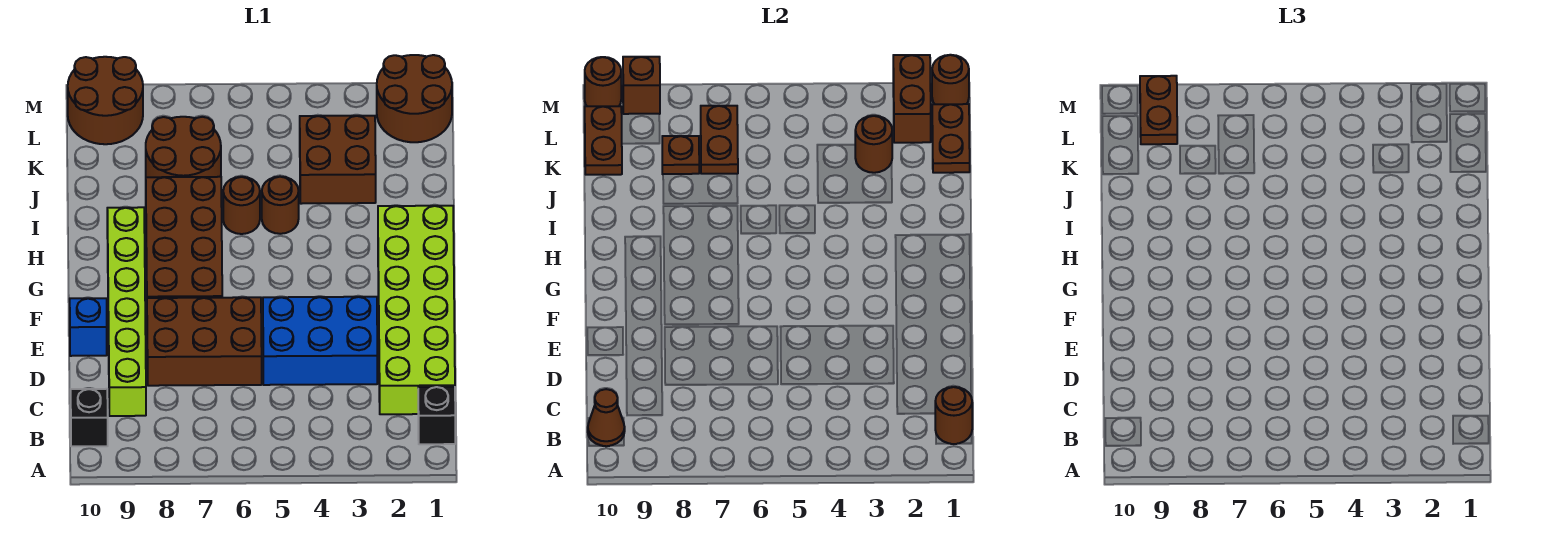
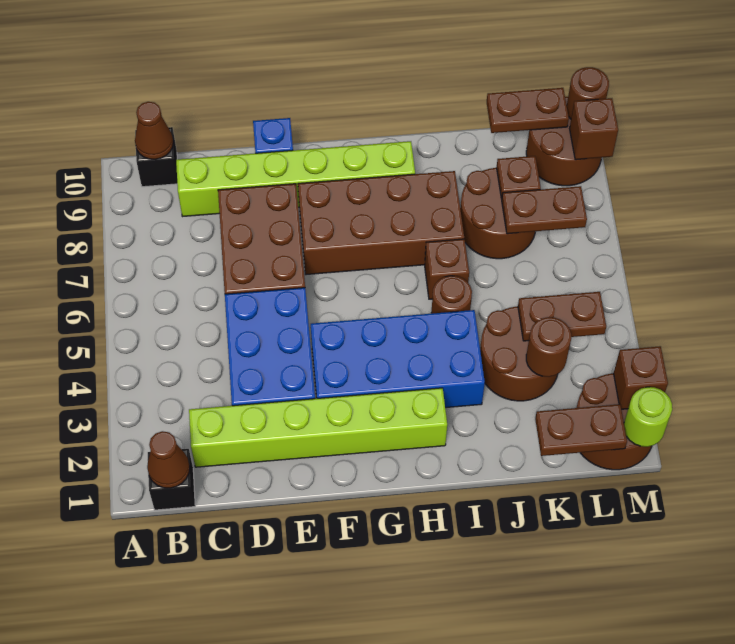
brown round brick B1 level 2 -> brown cone B1 level 2
lime brick C1:H2 level 1 -> lime brick C2:H2 level 1
none -> blue brick F3:I4 level 1
brown round brick I6 level 1 -> brown brick I6 level 1
brown brick J3:K4 level 1 -> brown round brick J3:K4 level 1
brown brick L2:M2 level 2 -> brown brick M2 level 2
brown plate L9:M9 level 3 -> brown plate K4:L4 level 2
brown round brick M1 level 2 -> lime round brick M1 level 2

